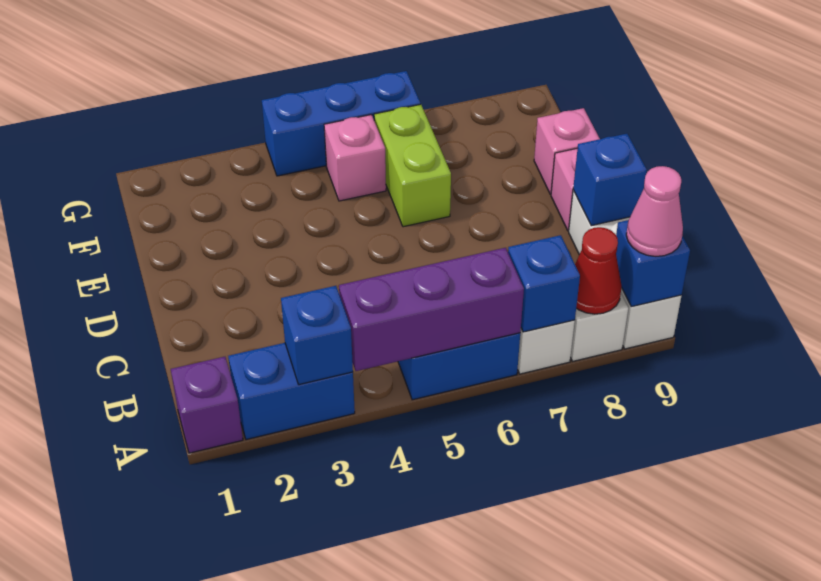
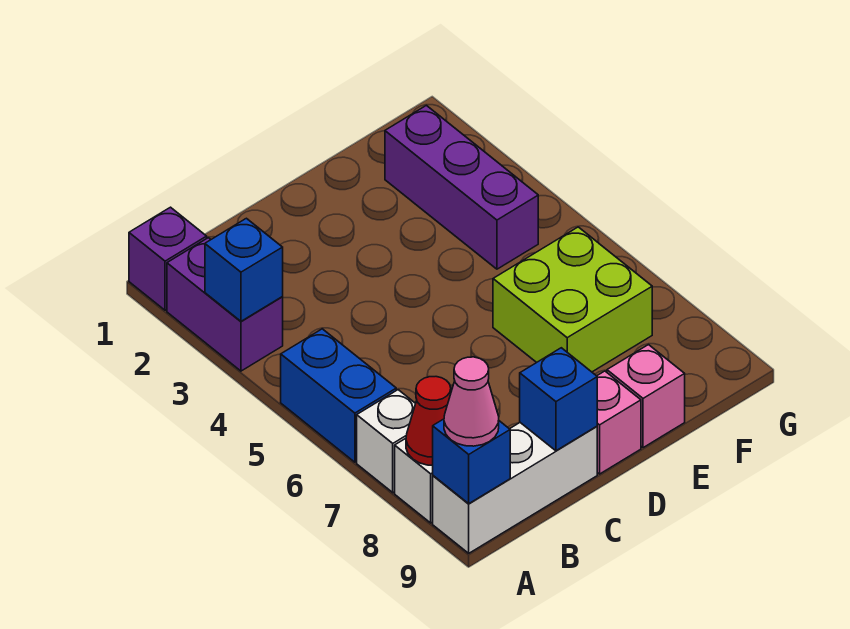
blue brick A2:A3 level 1 -> purple brick A2:A3 level 1
purple brick A4:A6 level 2 -> purple brick F2:F4 level 1
blue brick A7 level 2 -> none
lime brick E6:F6 level 1 -> lime brick E6:F7 level 1
pink brick F5 level 1 -> none
blue brick G4:G6 level 1 -> none

